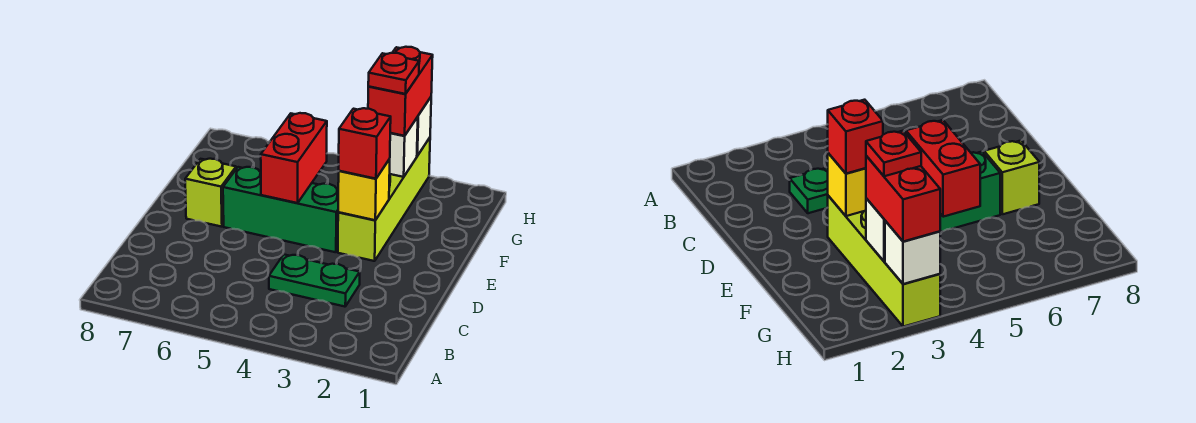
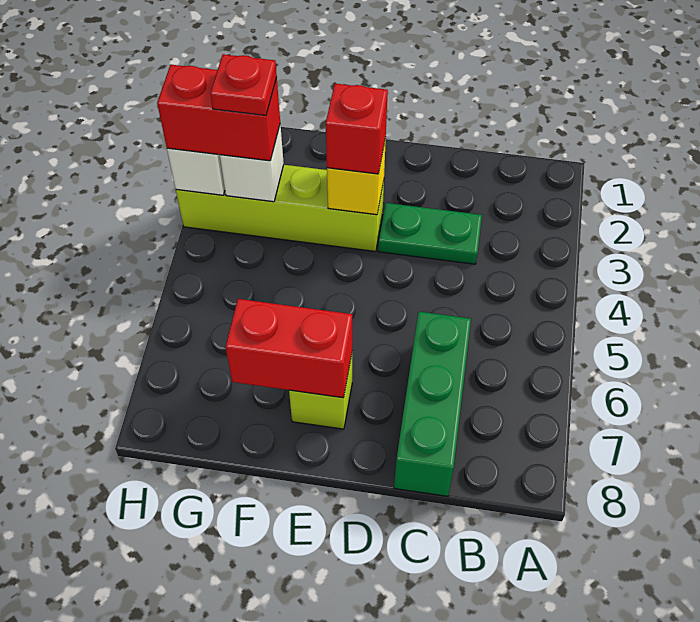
green plate C3:C4 level 1 -> green plate C3:D3 level 1
green brick E4:E6 level 1 -> green brick C6:C8 level 1
red brick E5:F5 level 2 -> red brick E7:F7 level 2

